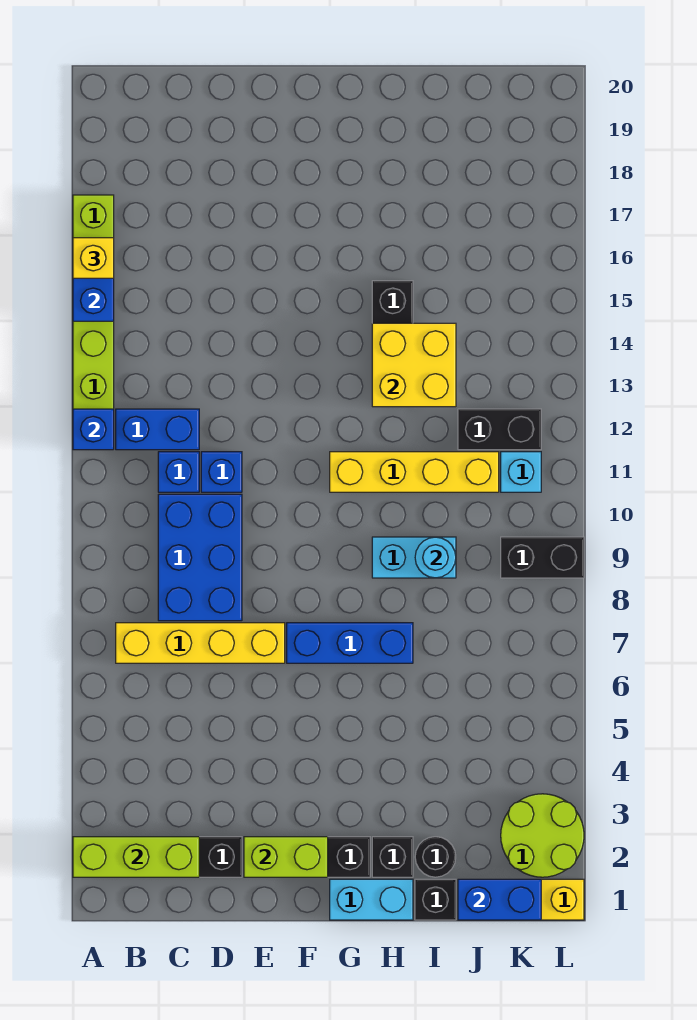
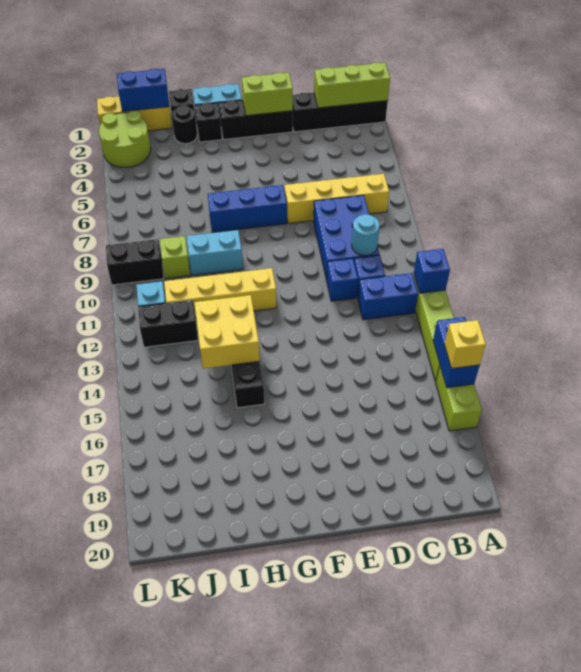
cyan round brick I9 level 2 -> cyan round brick C10 level 2
none -> lime brick J9 level 1

